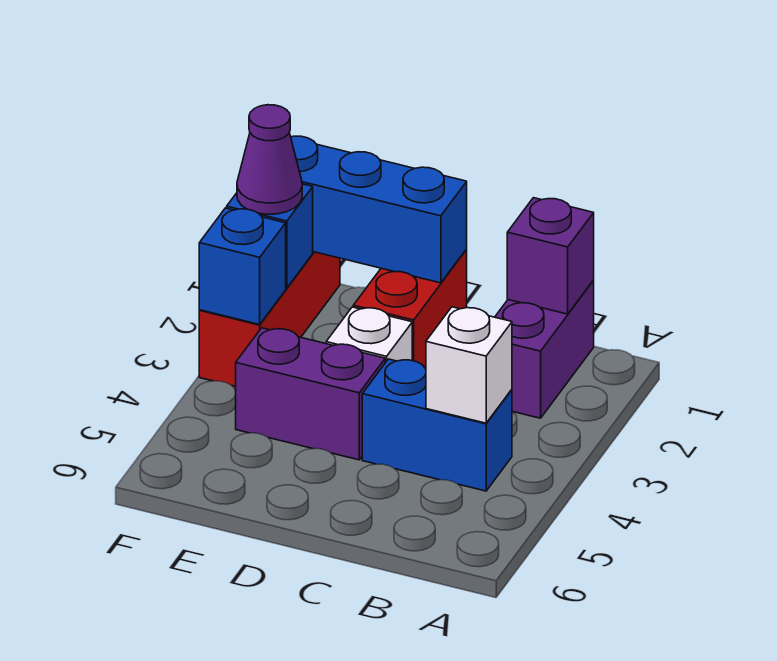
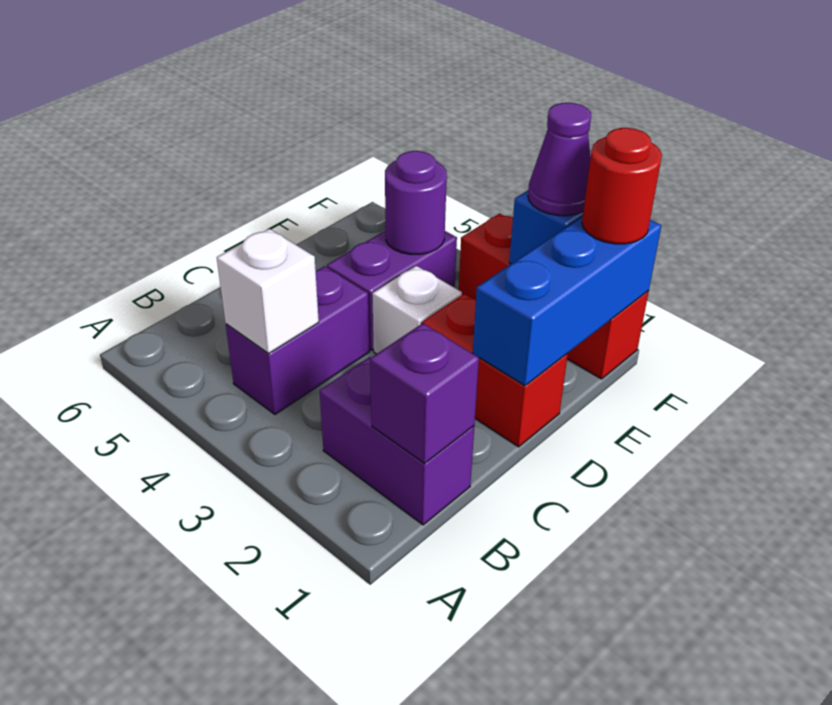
blue brick B4:C4 level 1 -> purple brick B4:C4 level 1
none -> purple round brick E4 level 2
none -> red round brick F1 level 3
blue brick F3 level 2 -> none

